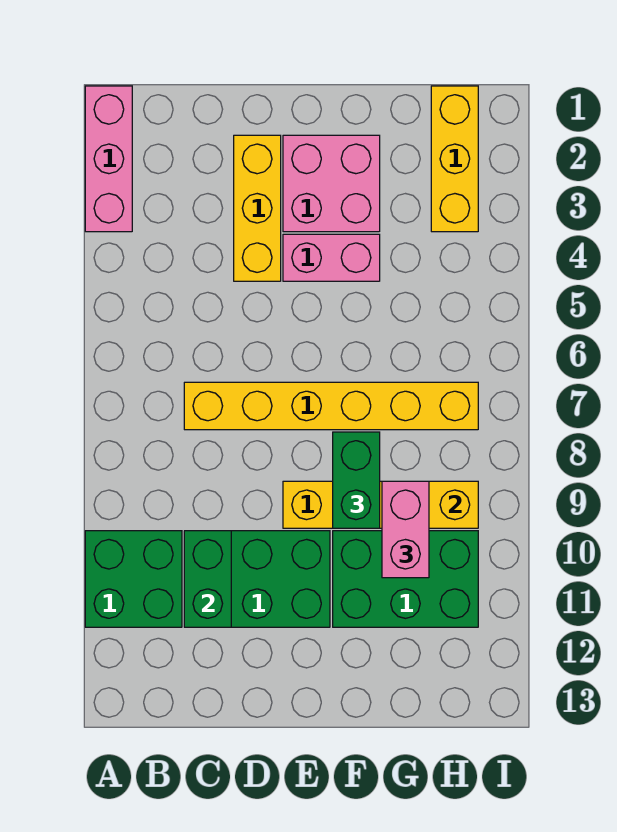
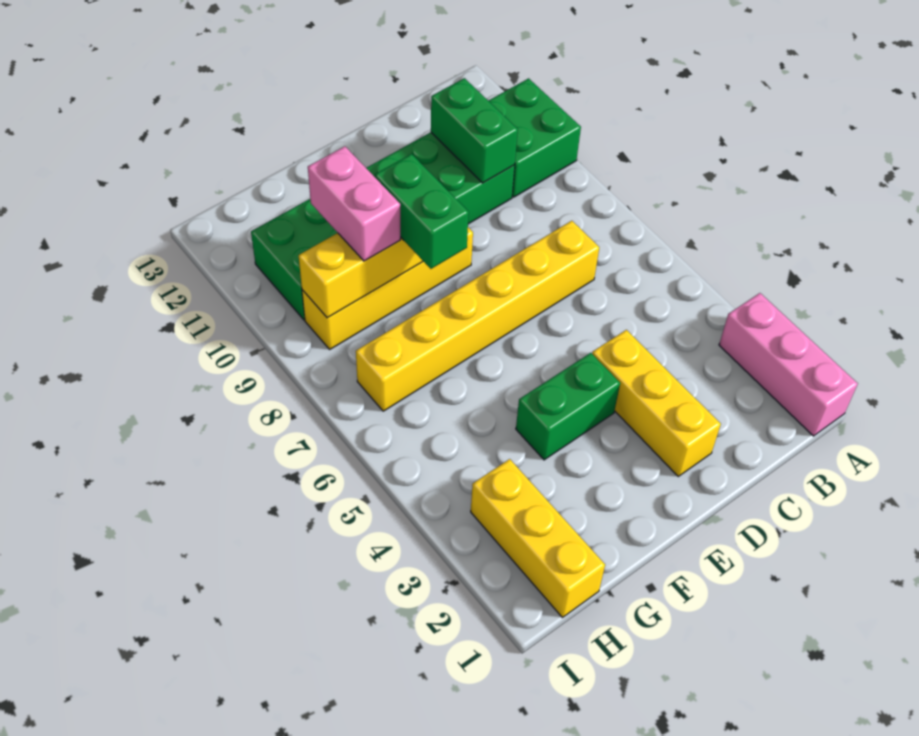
pink brick E2:F3 level 1 -> none
pink brick E4:F4 level 1 -> green brick E4:F4 level 1

